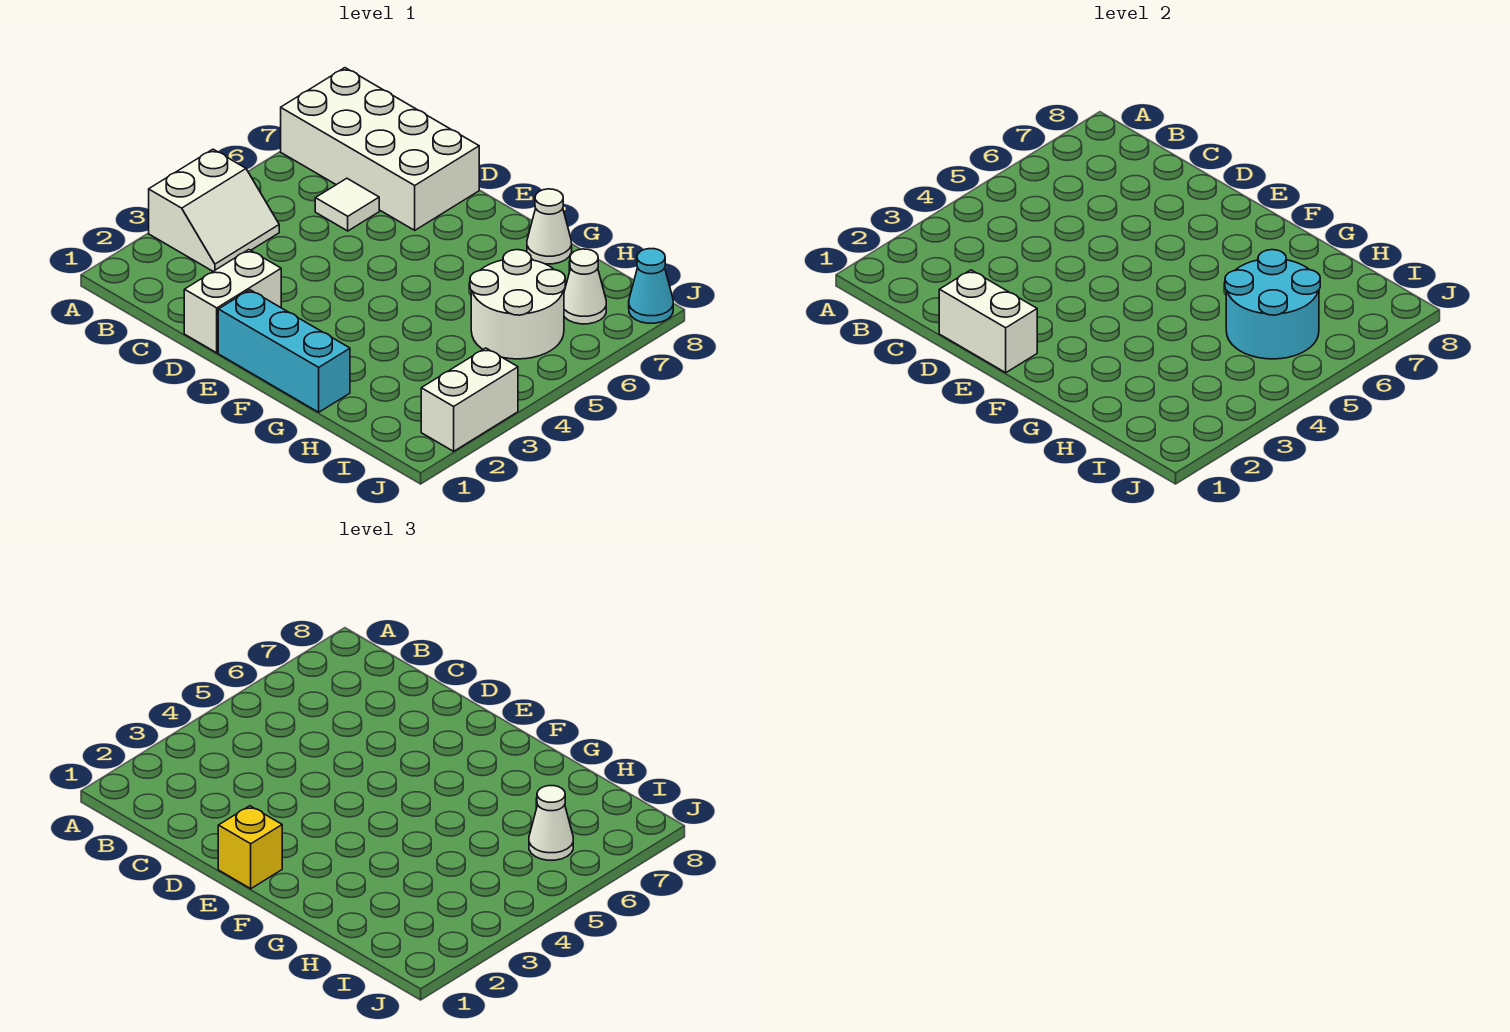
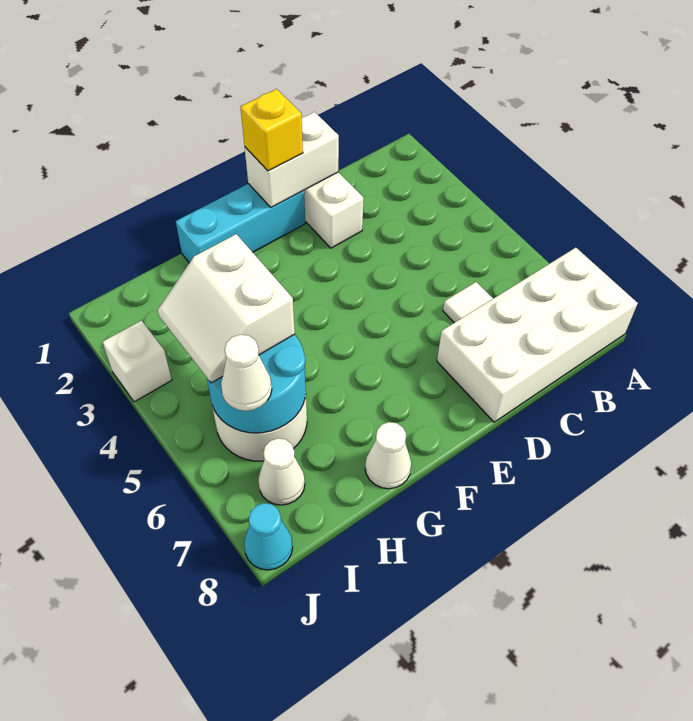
white slope A3:B4 level 1 top A -> white slope H4:I5 level 3 top H
white brick J2:J3 level 1 -> white brick J3 level 1

